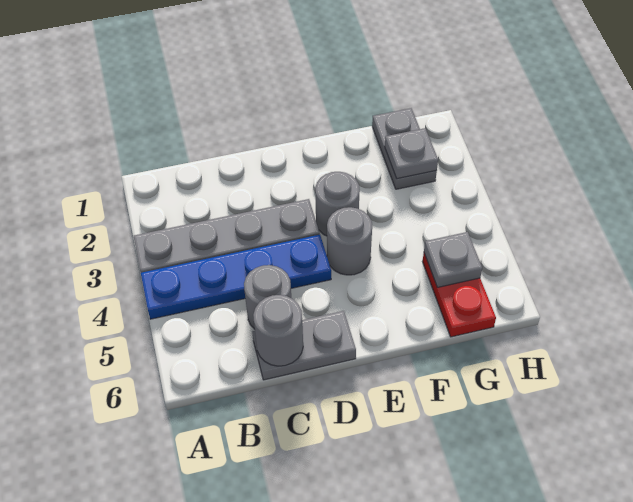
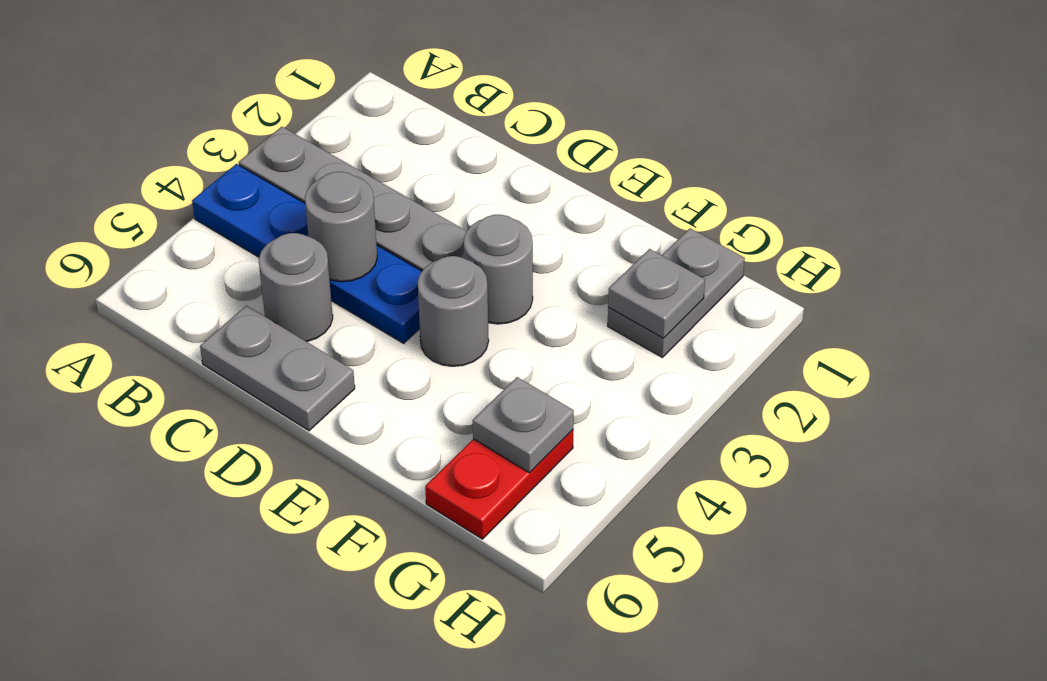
grey round brick C6 level 2 -> grey round brick C4 level 2

